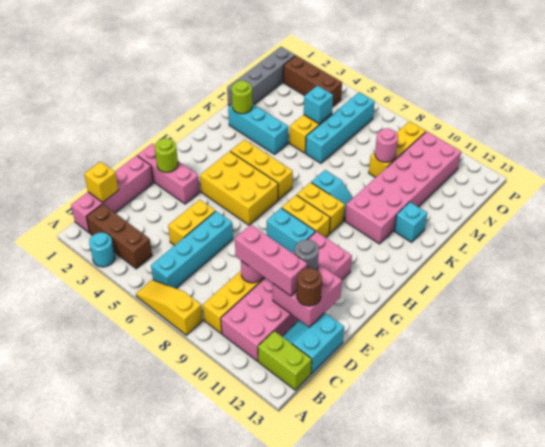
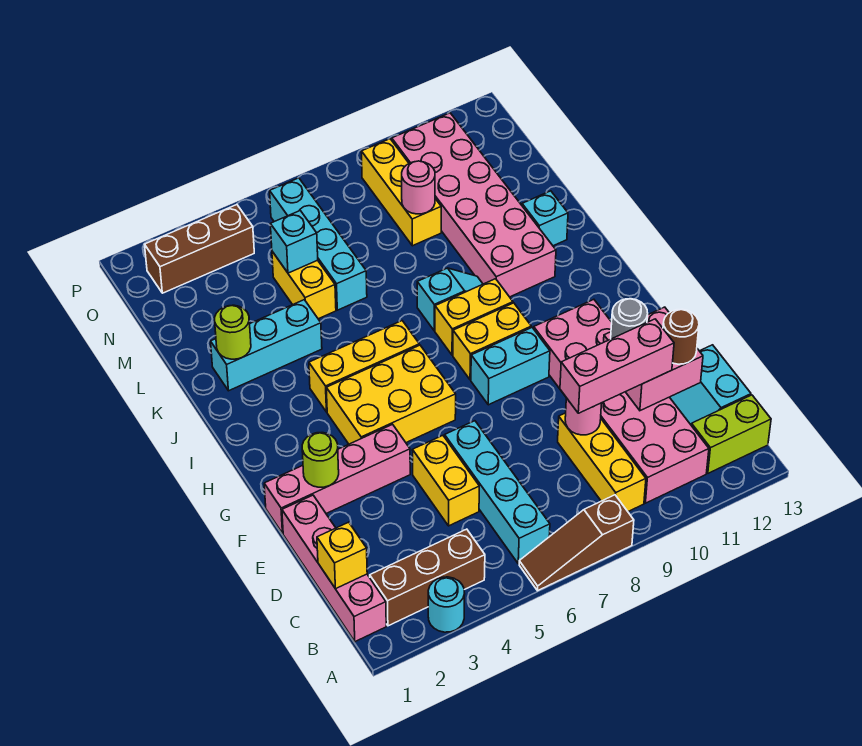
yellow slope A6:A8 level 1 top 8 -> brown slope A6:A8 level 1 top 8
pink brick F1:F3 level 1 -> pink brick F1:F4 level 1
grey brick L1:O1 level 1 -> none

